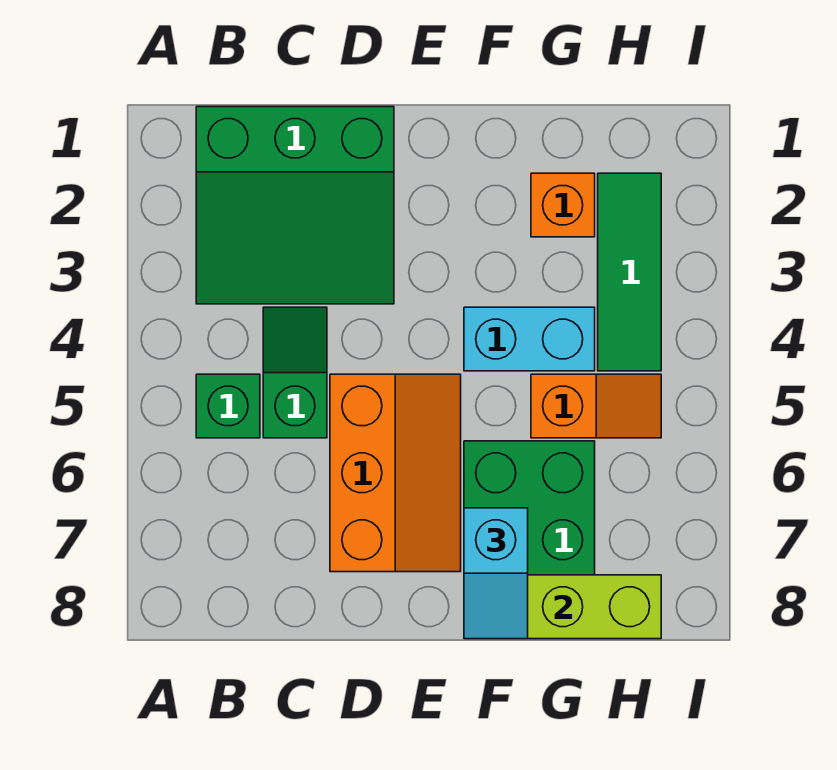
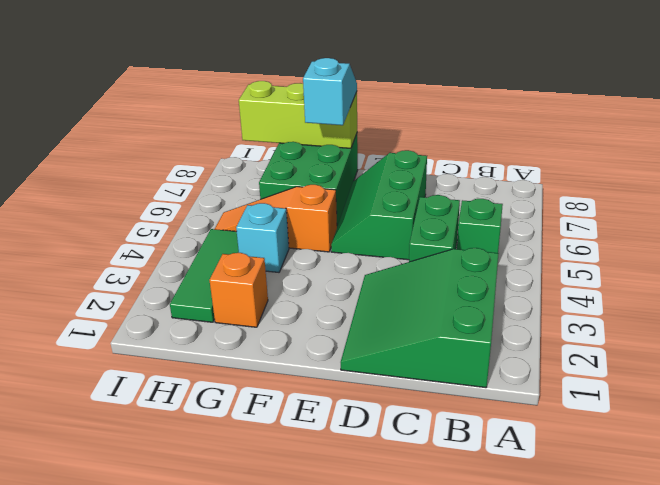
green slope B1:D3 level 1 top 1 -> green slope B1:D3 level 1 top B
green slope C4:C5 level 1 top 5 -> green brick C4:C5 level 1
orange slope D5:E7 level 1 top D -> green slope D5:E7 level 1 top D
cyan brick F4:G4 level 1 -> cyan brick G4 level 1
orange slope G5:H5 level 1 top G -> orange slope F5:H5 level 1 top F

